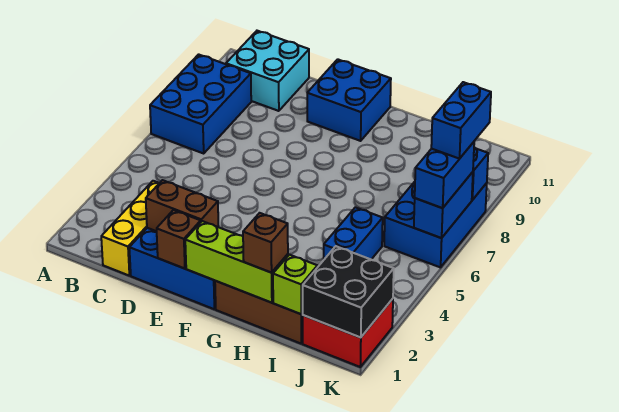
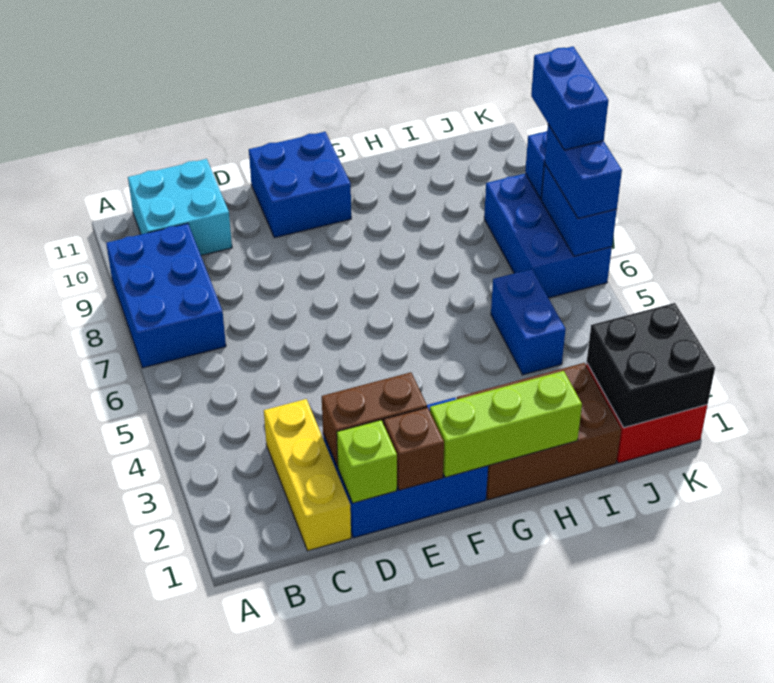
brown brick H1 level 3 -> none
lime brick I1 level 2 -> lime brick D1 level 2

